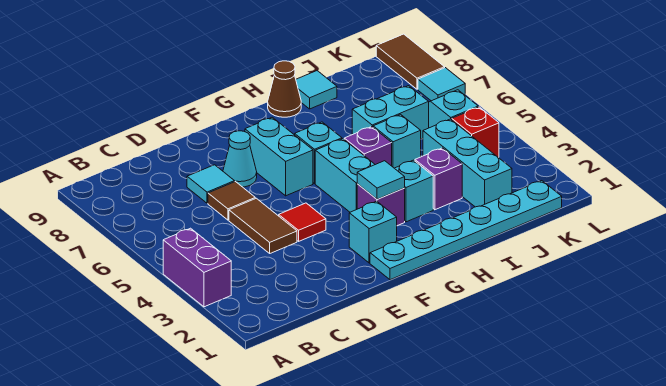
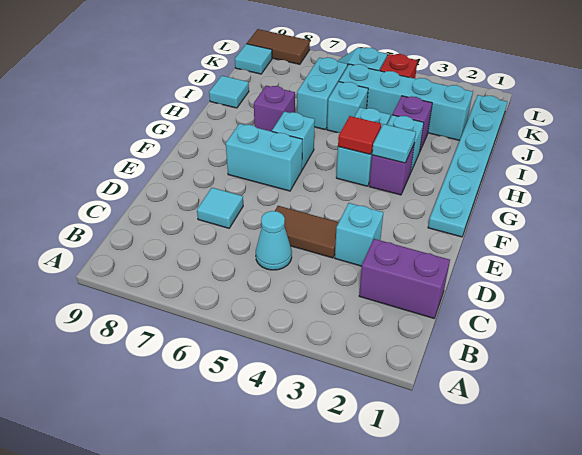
purple brick A3:A4 level 1 -> purple brick C1:C2 level 1
brown tile D6 level 1 -> none
red tile E4 level 1 -> red tile G4 level 2
cyan cone E7 level 1 -> cyan cone C5 level 1
cyan brick F2 level 1 -> cyan brick D3 level 1
cyan brick G4:G5 level 1 -> cyan brick G4:H4 level 1
purple brick H5 level 1 -> purple brick H7 level 1
brown cone H9 level 1 -> none
cyan brick J2:J4 level 1 -> cyan brick J2:J5 level 1
cyan tile L7 level 1 -> cyan tile K9 level 1

